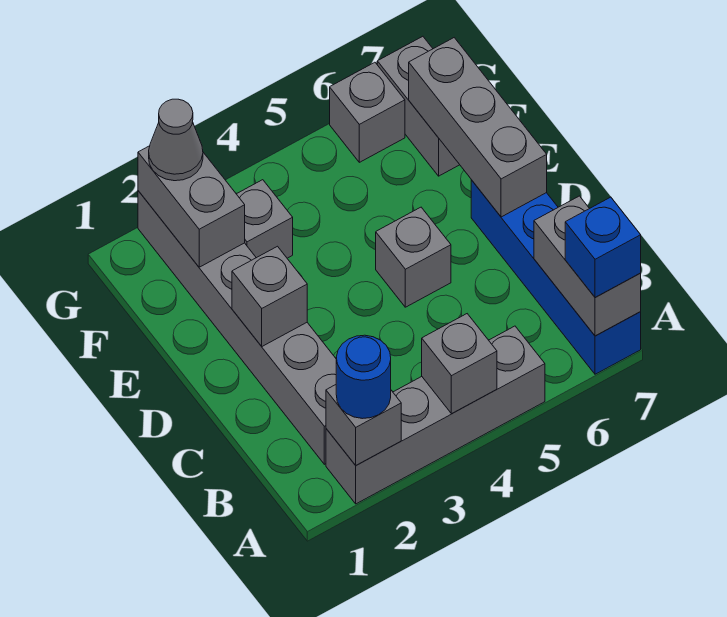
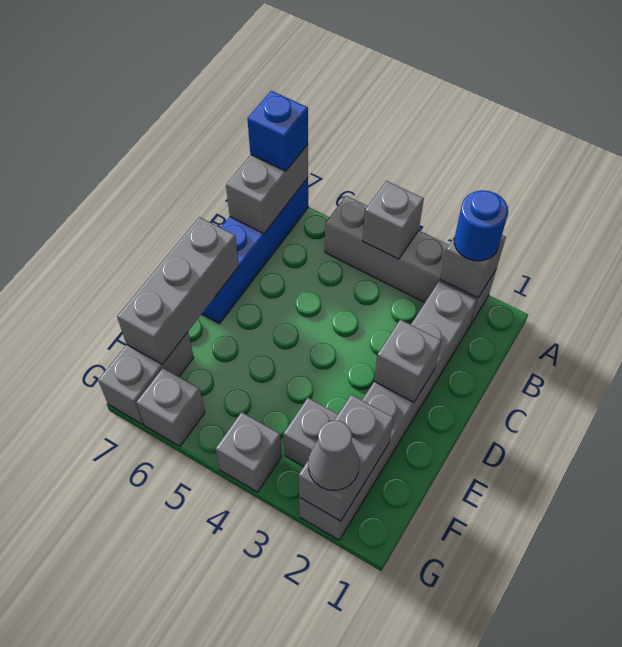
grey brick D5 level 1 -> grey brick G4 level 1

